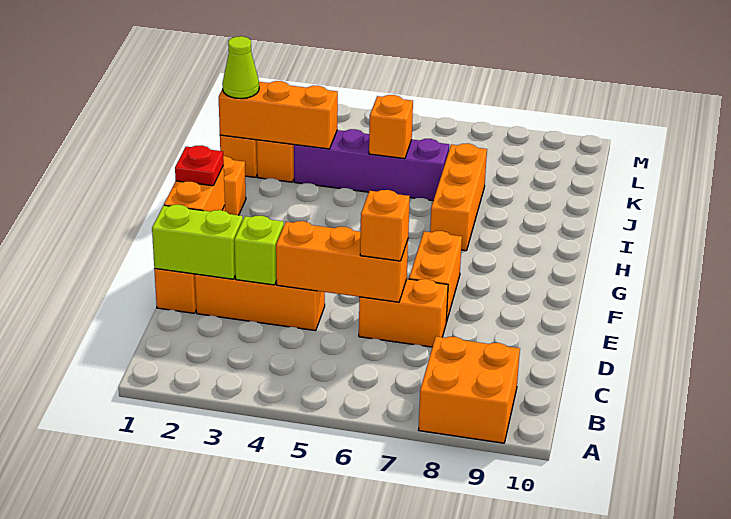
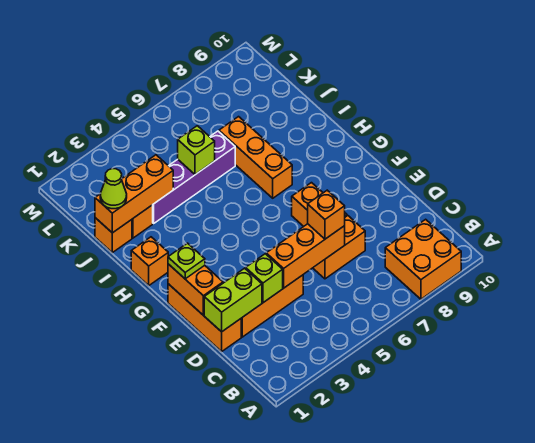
red plate F1 level 3 -> lime plate F1 level 3
orange brick J5 level 2 -> lime brick J5 level 2

